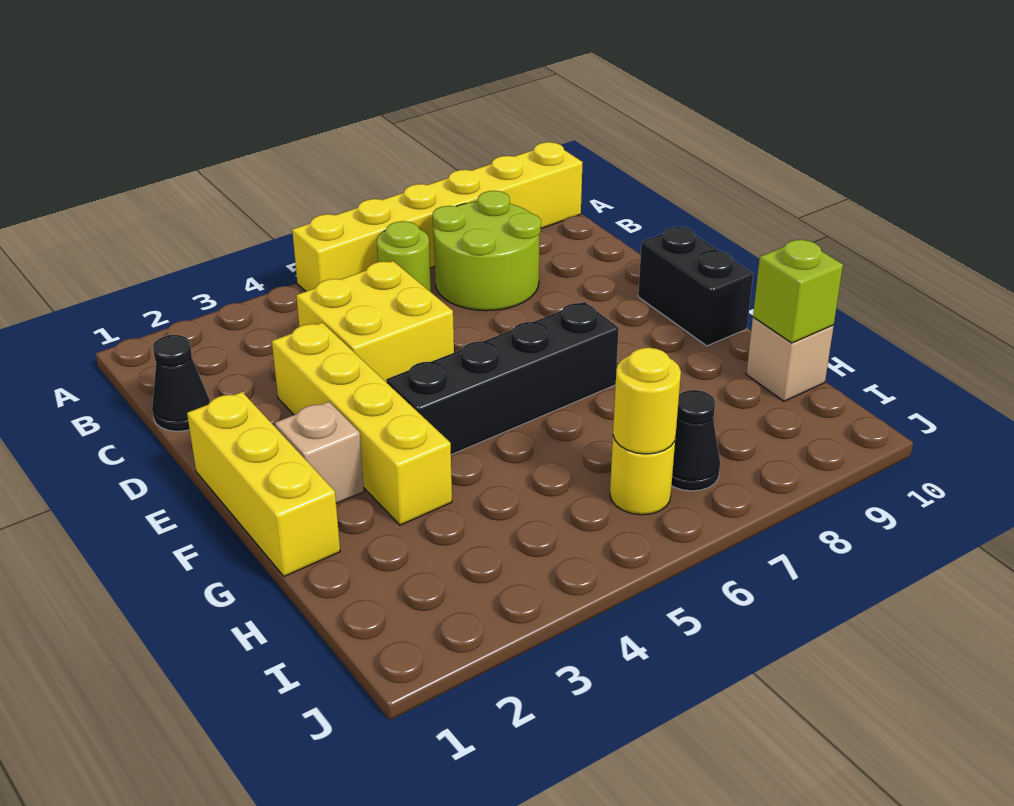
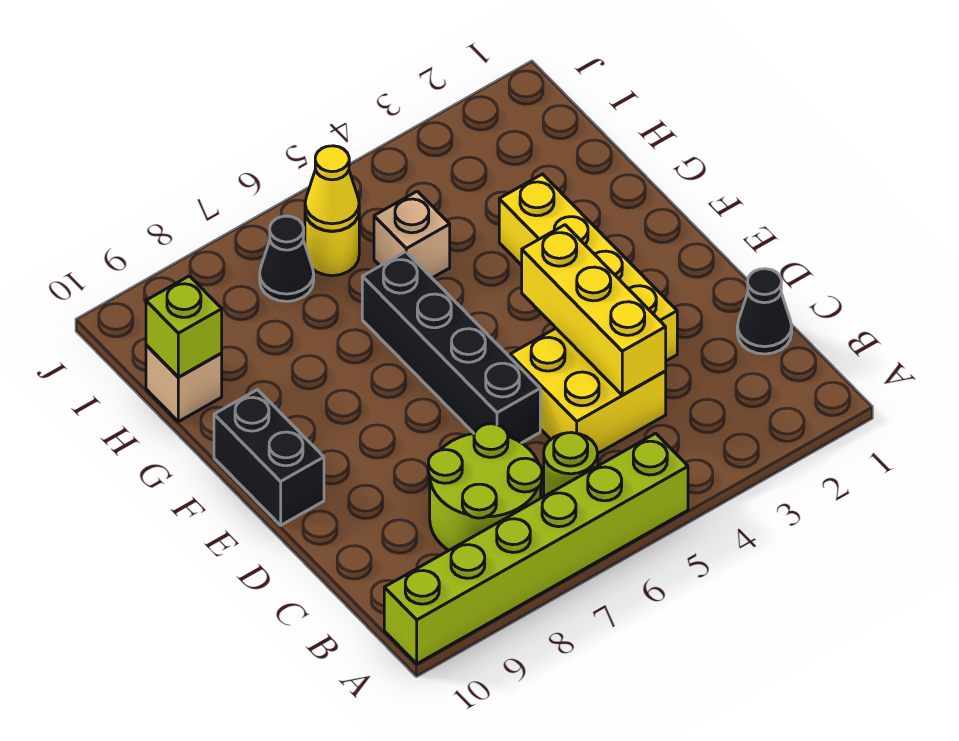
yellow brick A5:A10 level 1 -> lime brick A5:A10 level 1
yellow brick E1:G1 level 1 -> yellow brick C4:E4 level 2
tan brick F2 level 1 -> tan brick H5 level 1
black brick F4:F7 level 1 -> black brick D6:G6 level 1
yellow round brick I6 level 2 -> yellow cone I6 level 2

